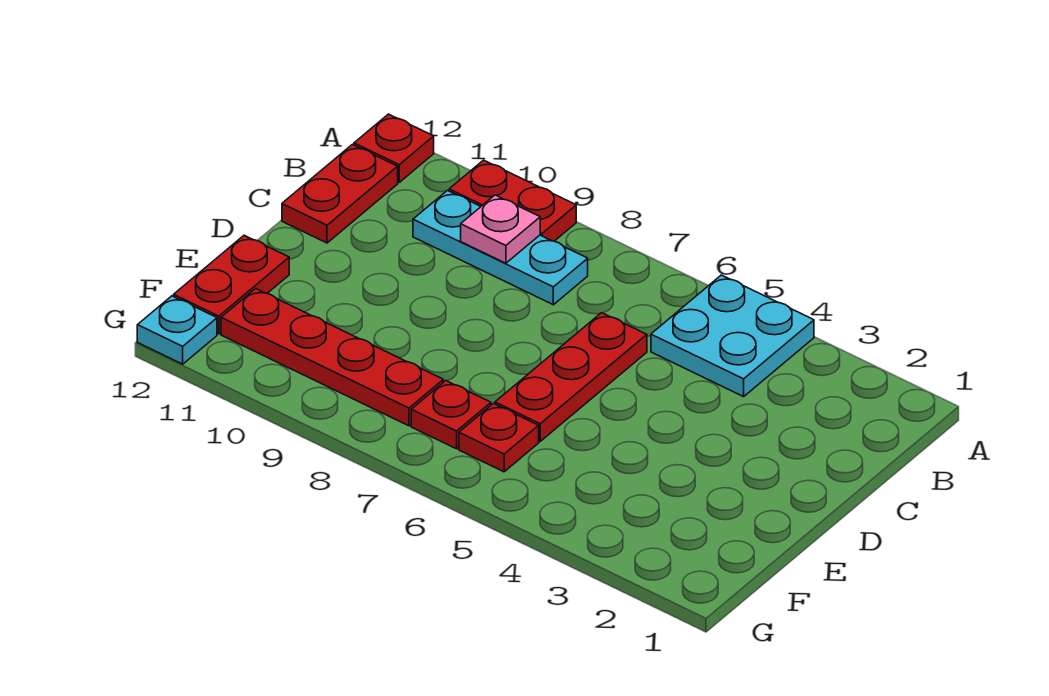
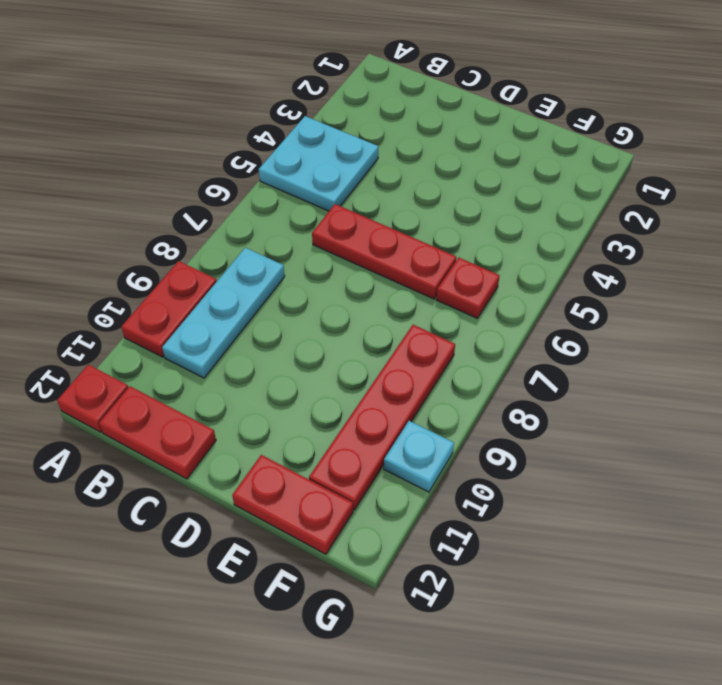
pink plate B9 level 2 -> none
red plate F7 level 1 -> none
cyan plate G12 level 1 -> cyan plate G10 level 1

